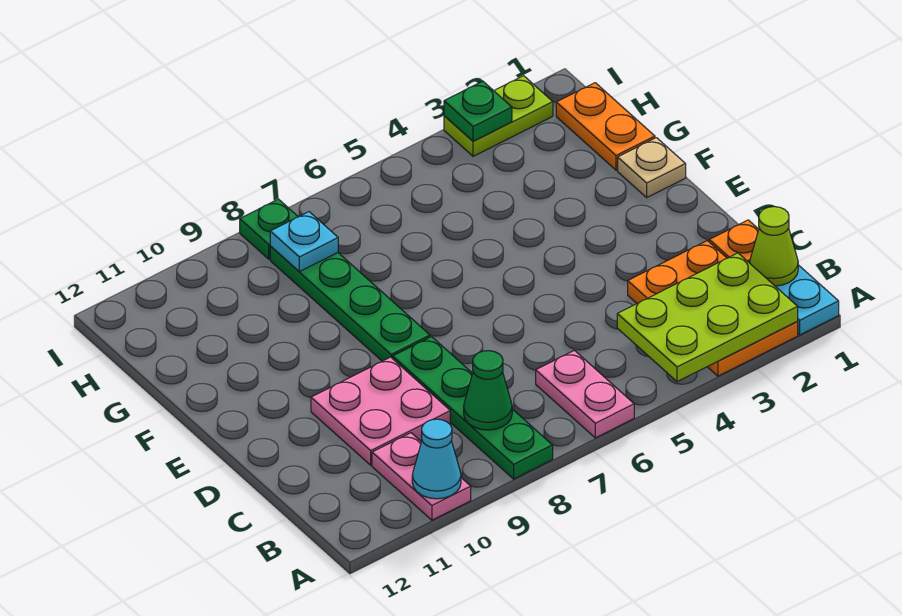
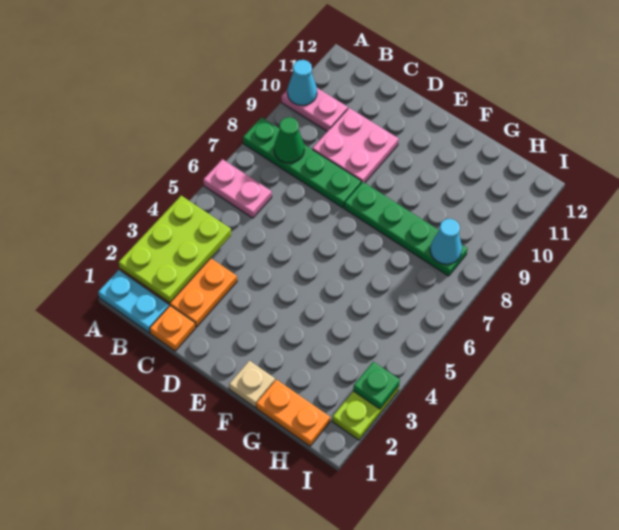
lime cone B1 level 2 -> none
cyan plate H8 level 2 -> cyan cone H8 level 2
green plate I8 level 1 -> none

